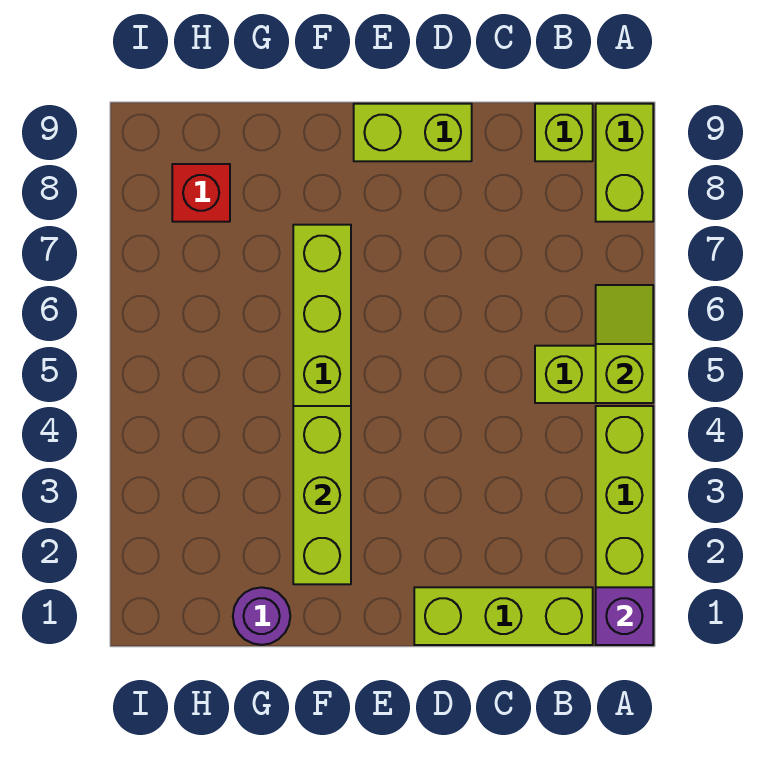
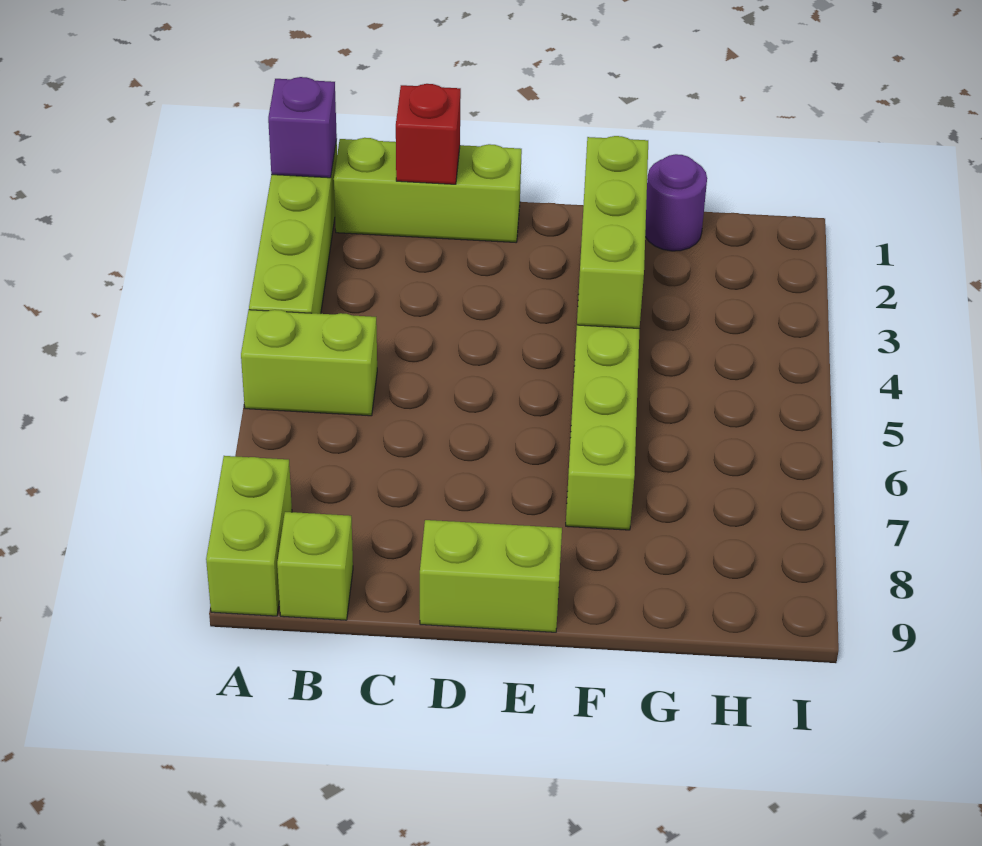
lime slope A5:A6 level 2 top 5 -> none
red brick H8 level 1 -> red brick C1 level 2

